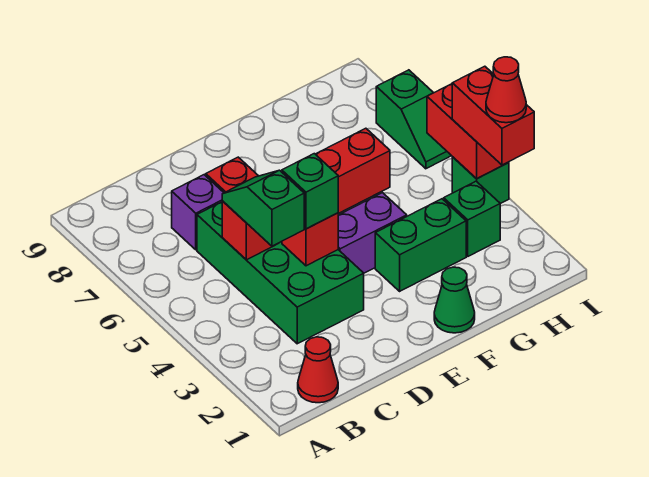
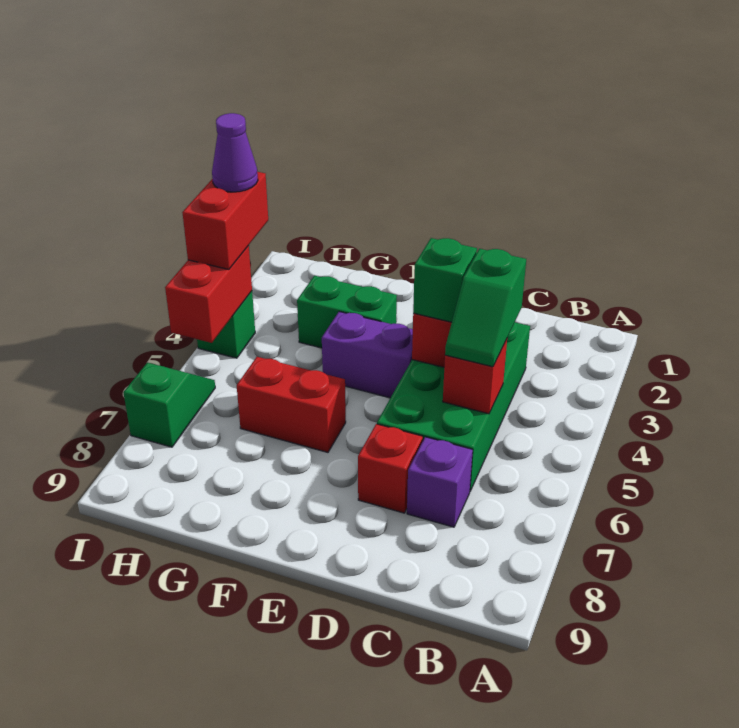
red cone B1 level 1 -> none
green cone F1 level 1 -> none
green brick H3 level 1 -> none
red cone I3 level 4 -> purple cone I3 level 4

